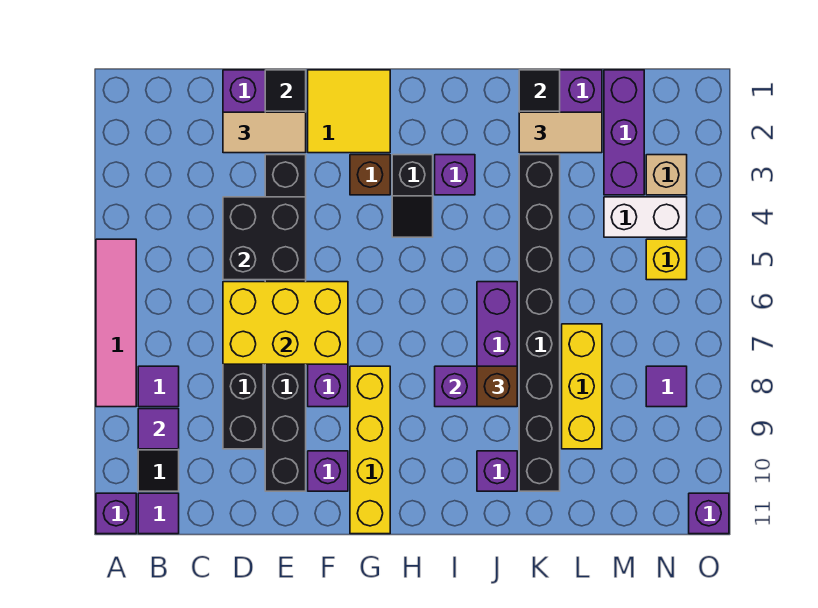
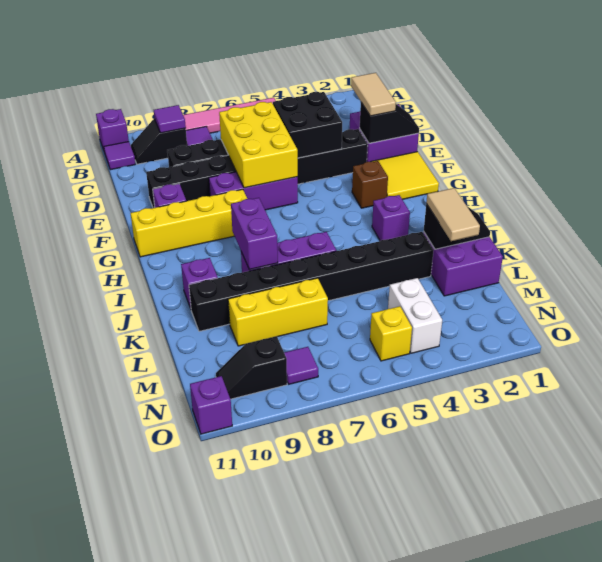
black slope H3:H4 level 1 top 3 -> black slope N9:N10 level 1 top 9
brown brick J8 level 3 -> none
purple brick M1:M3 level 1 -> none
tan brick N3 level 1 -> none

